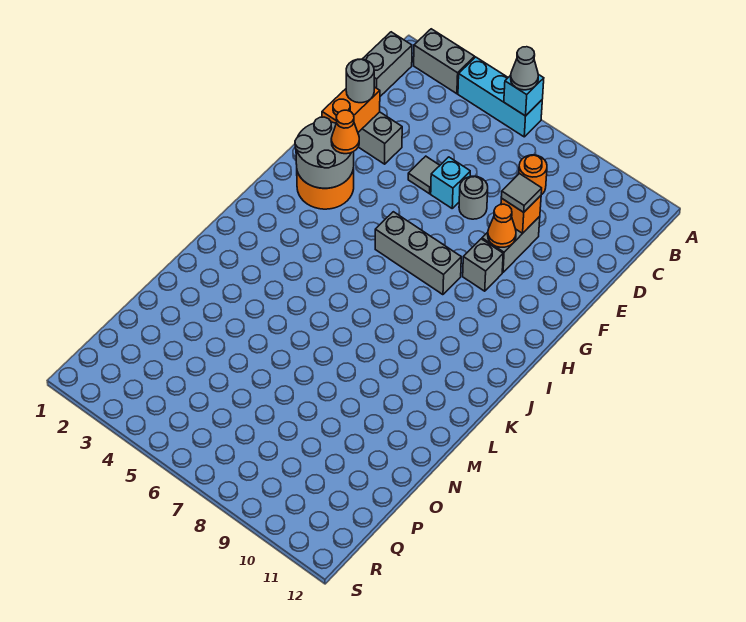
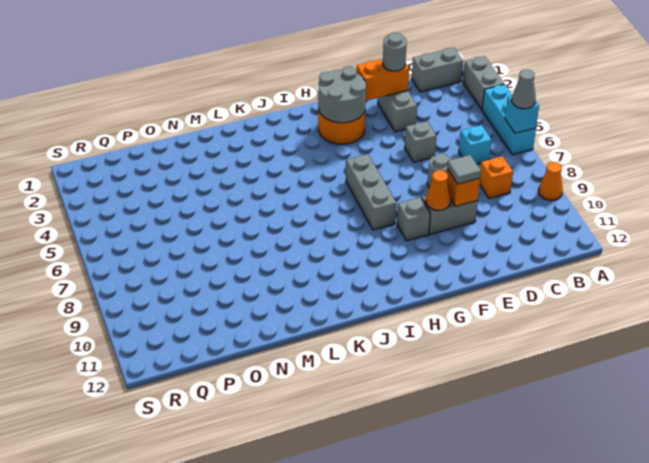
orange round brick C8 level 1 -> orange brick C8 level 1
grey tile E5 level 1 -> grey brick E5 level 1
cyan brick E6 level 1 -> cyan brick C6 level 1
orange cone G3 level 3 -> orange cone A9 level 1

